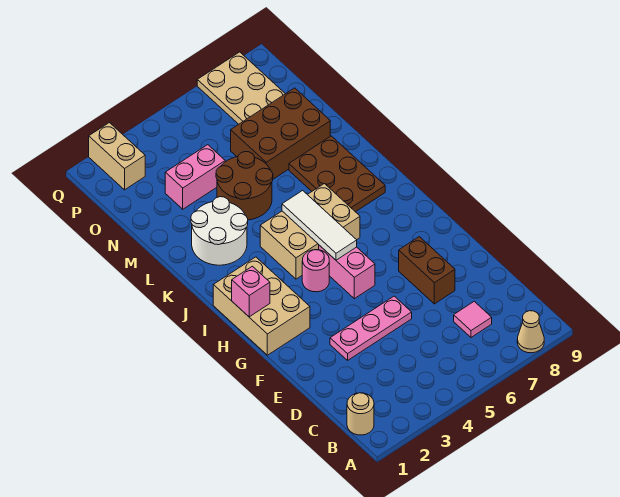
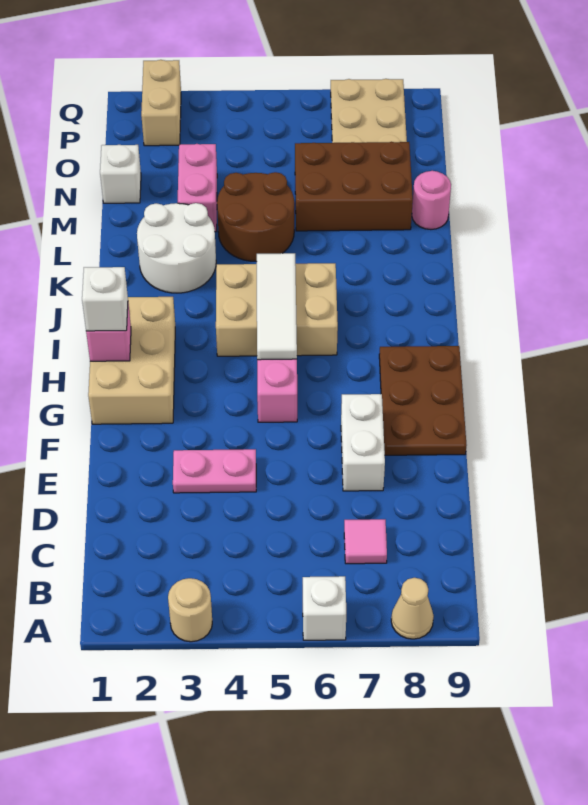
none -> white brick A6 level 1
tan round brick B1 level 1 -> tan round brick A3 level 1
pink plate E3:E5 level 1 -> pink plate E3:E4 level 1
brown brick E7:F7 level 1 -> white brick E7:F7 level 1
none -> white brick H1 level 3
pink round brick H4 level 1 -> pink round brick M9 level 1
brown plate J7:L8 level 1 -> brown plate F8:H9 level 1
none -> white brick N1 level 1
pink brick N3:N4 level 1 -> pink brick M3:N3 level 1

